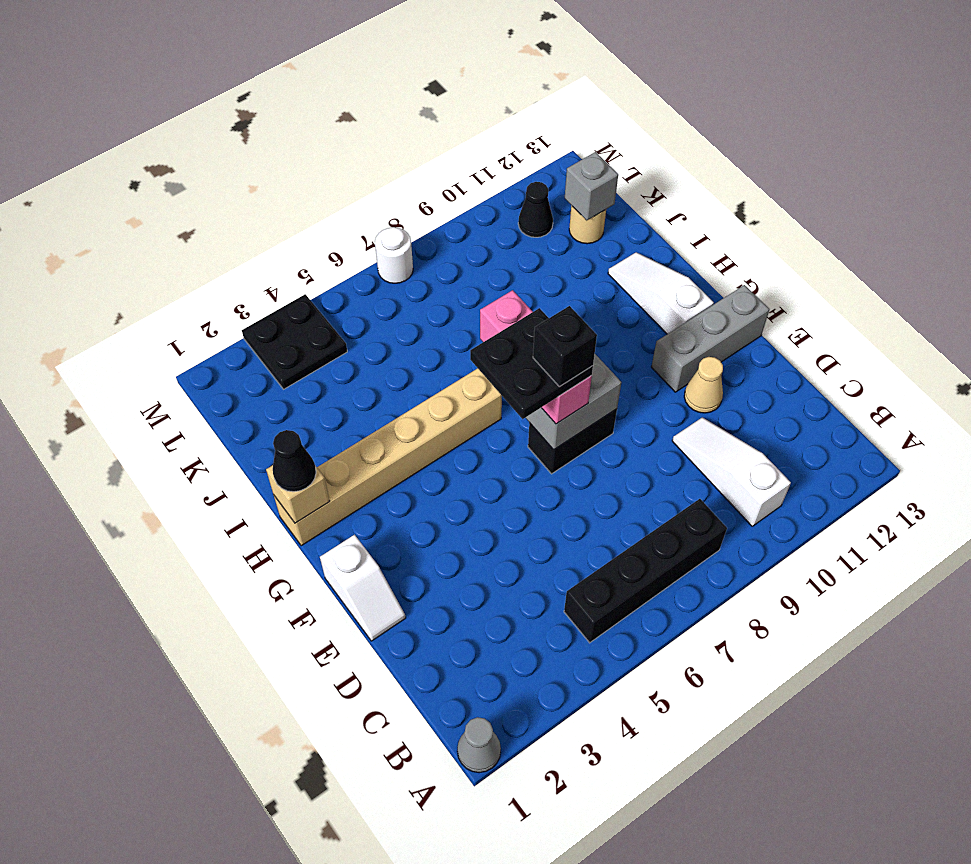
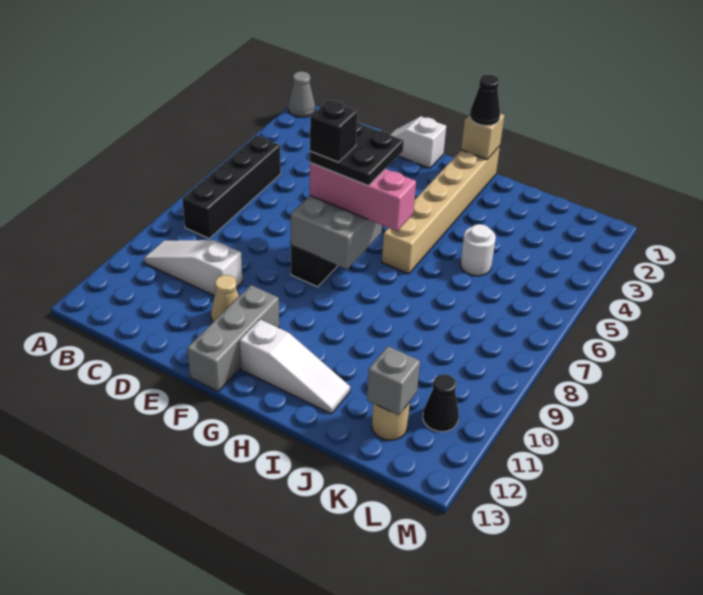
white slope B10:D10 level 1 top B -> white slope B10:D10 level 1 top D
black plate L3:M4 level 1 -> none
white round brick M7 level 1 -> white round brick J5 level 1

